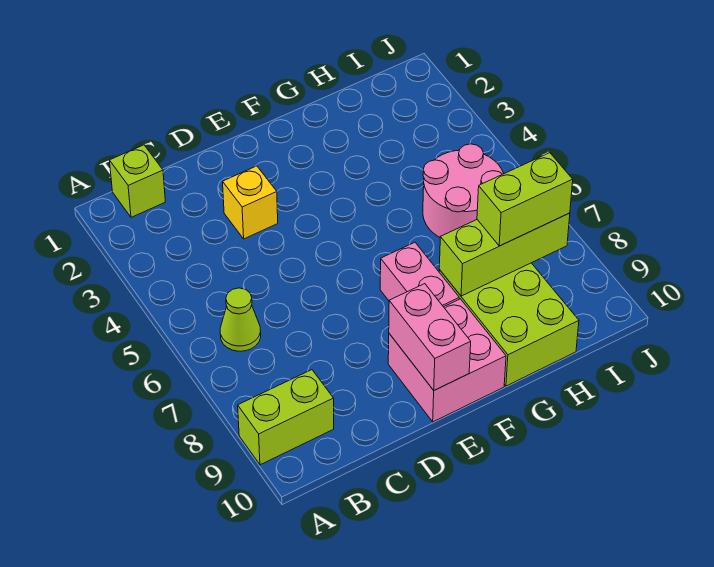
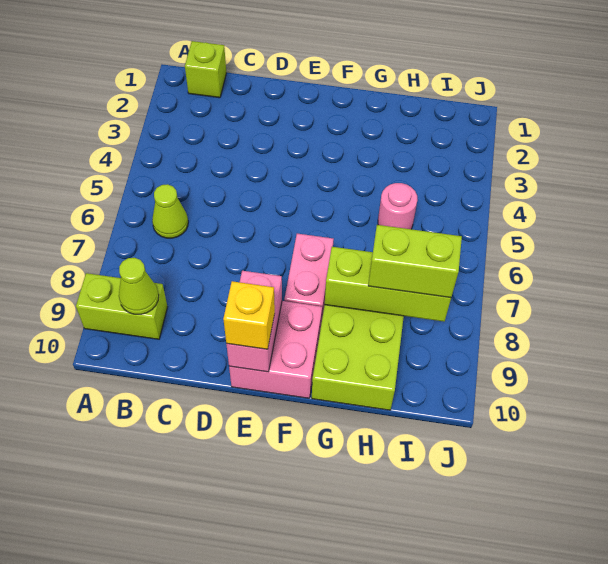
none -> lime cone B9 level 2
yellow brick D3 level 1 -> yellow brick E10 level 3
pink round brick H5:I6 level 1 -> pink round brick H5 level 1

